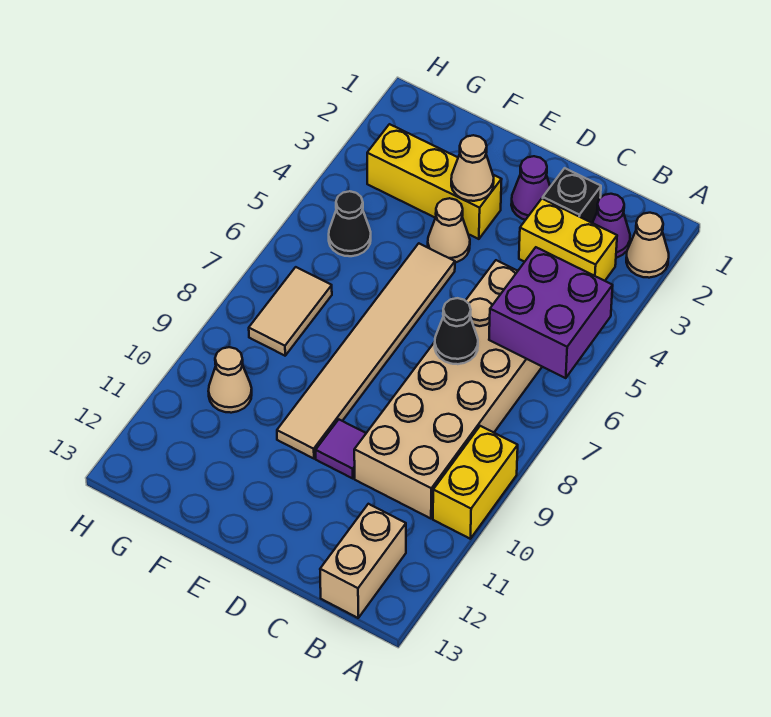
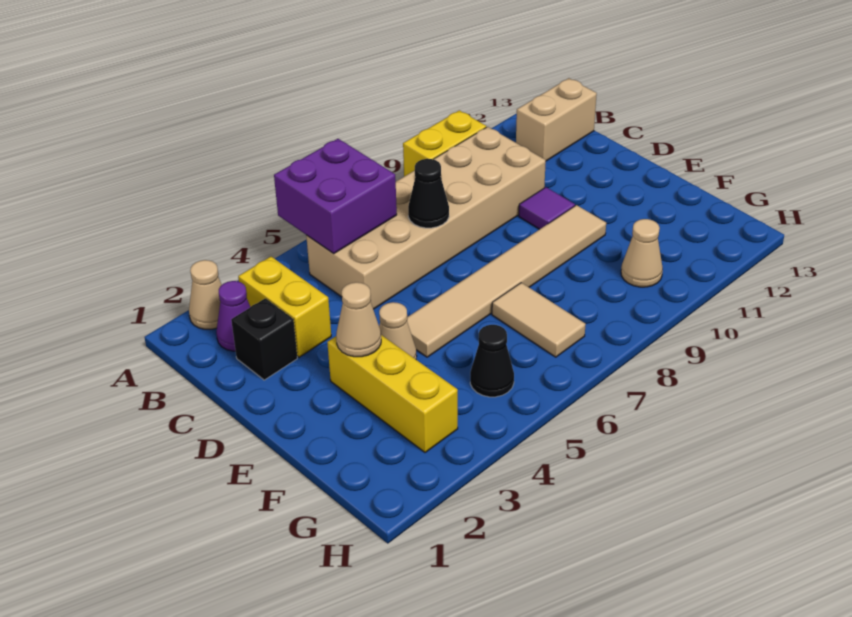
purple cone D2 level 1 -> none
tan tile G7:G8 level 1 -> tan tile F7:G7 level 1

